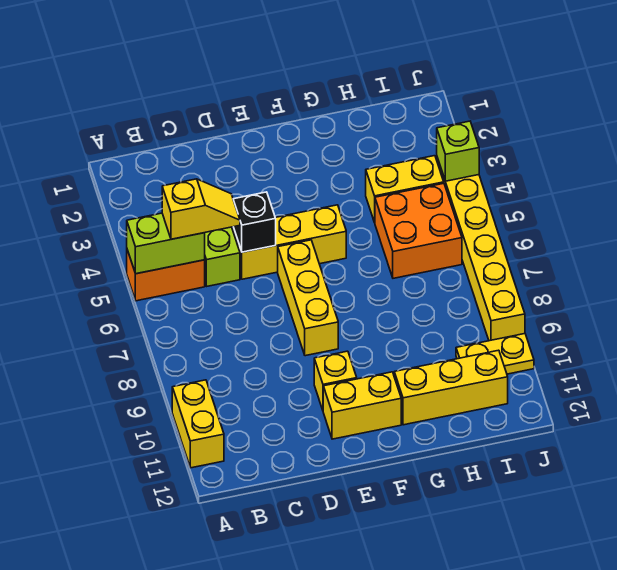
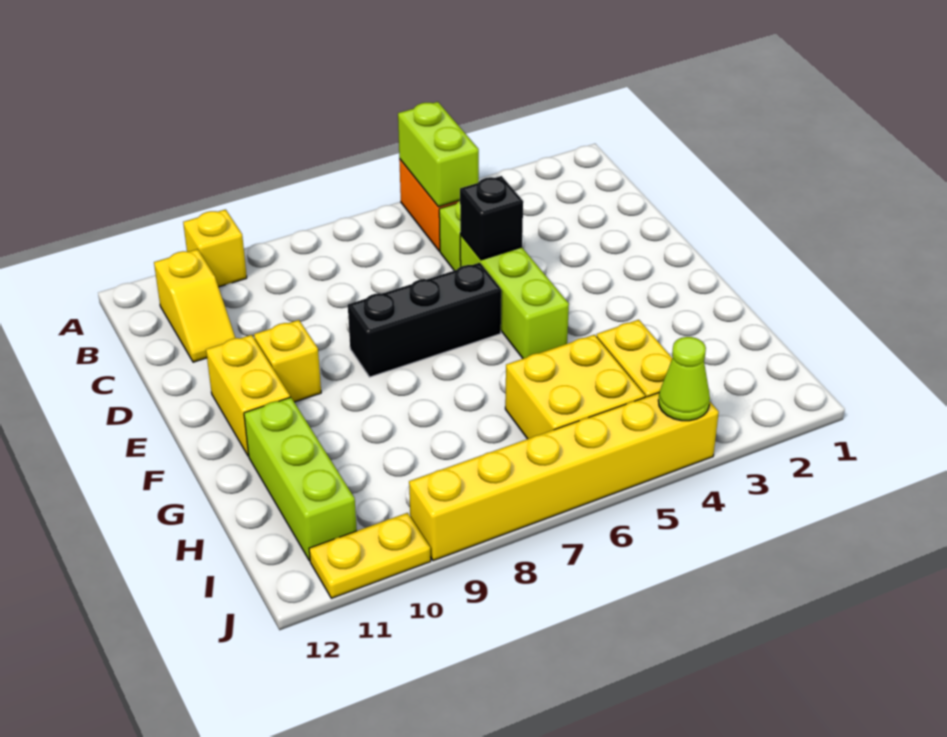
yellow brick A10:A11 level 1 -> yellow brick A10 level 1
yellow slope B5:C5 level 3 top B -> yellow slope B11:C11 level 1 top B
yellow brick D5:F5 level 1 -> lime brick D5:F5 level 1
yellow brick E6:E8 level 1 -> black brick E6:E8 level 1
yellow brick G11:I11 level 1 -> lime brick G11:I11 level 1
orange brick H5:I6 level 1 -> yellow brick H5:I6 level 1
yellow plate I10:J10 level 1 -> yellow plate J10:J11 level 1
lime brick J4 level 2 -> lime cone J4 level 2

